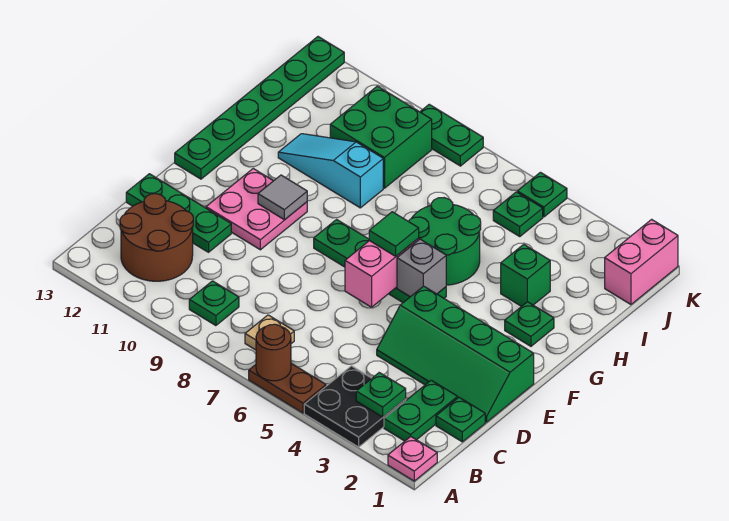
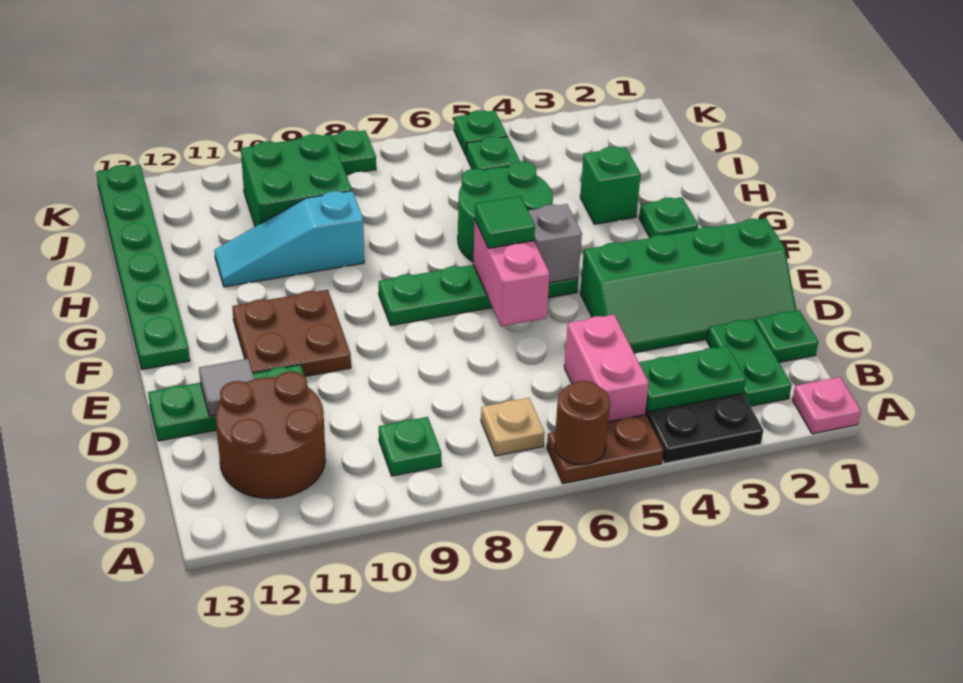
green plate B3 level 2 -> green plate B3:B4 level 2
pink plate E10:F11 level 1 -> brown plate E10:F11 level 1
grey tile F10 level 2 -> grey tile D12 level 2
pink brick J1:K1 level 1 -> pink brick B5:C5 level 1

